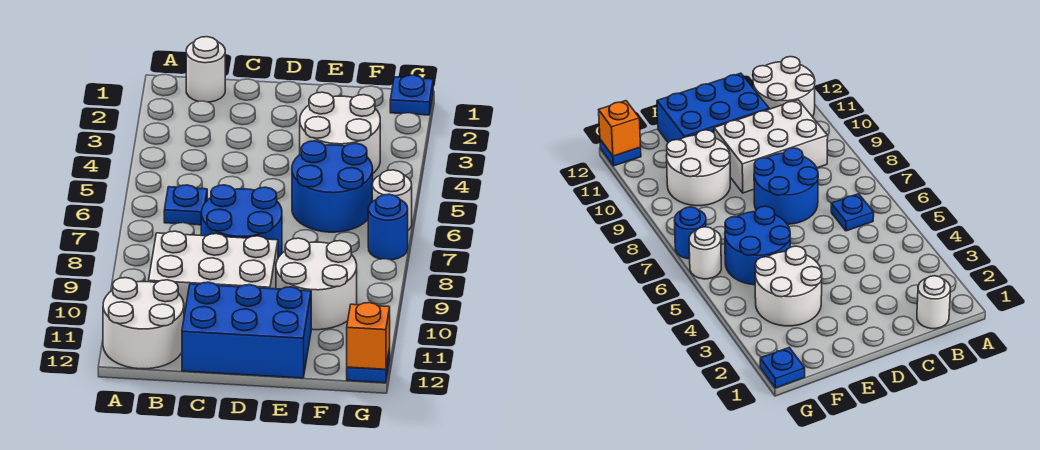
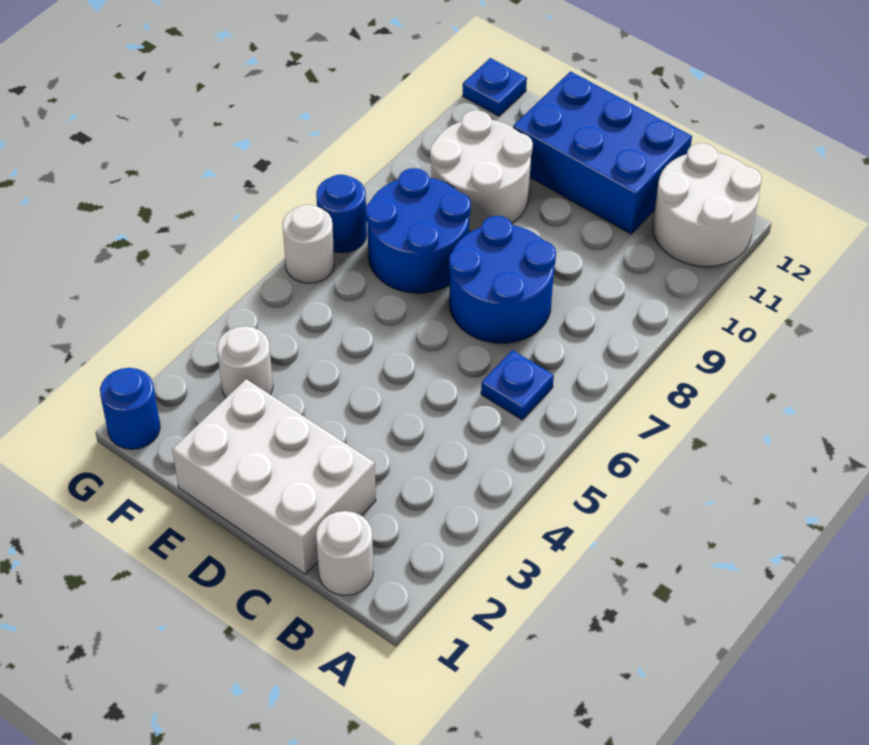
white brick B9:D10 level 1 -> white brick C1:E2 level 1
white round brick E3:F4 level 1 -> white round brick F3 level 1
blue round brick E5:F6 level 1 -> blue round brick E7:F8 level 1
blue plate G1 level 1 -> blue round brick G1 level 1
orange brick G12 level 2 -> none

